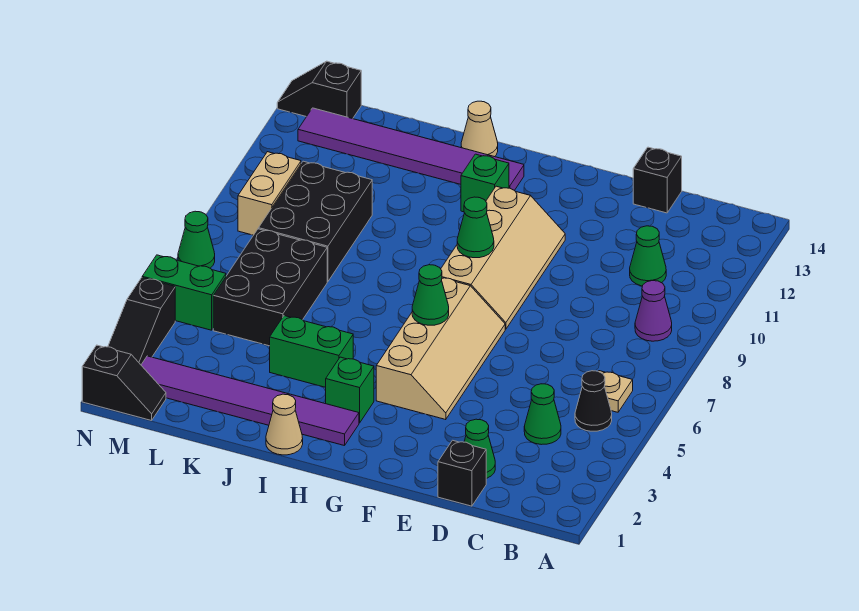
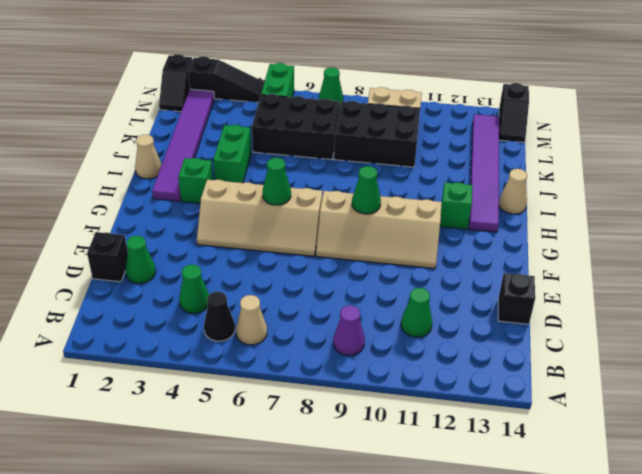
tan plate B6 level 1 -> tan cone B6 level 1
black slope M14:N14 level 1 top M -> black slope M14:N14 level 1 top N
black slope N2:N4 level 1 top 4 -> black slope N2:N4 level 1 top 2

